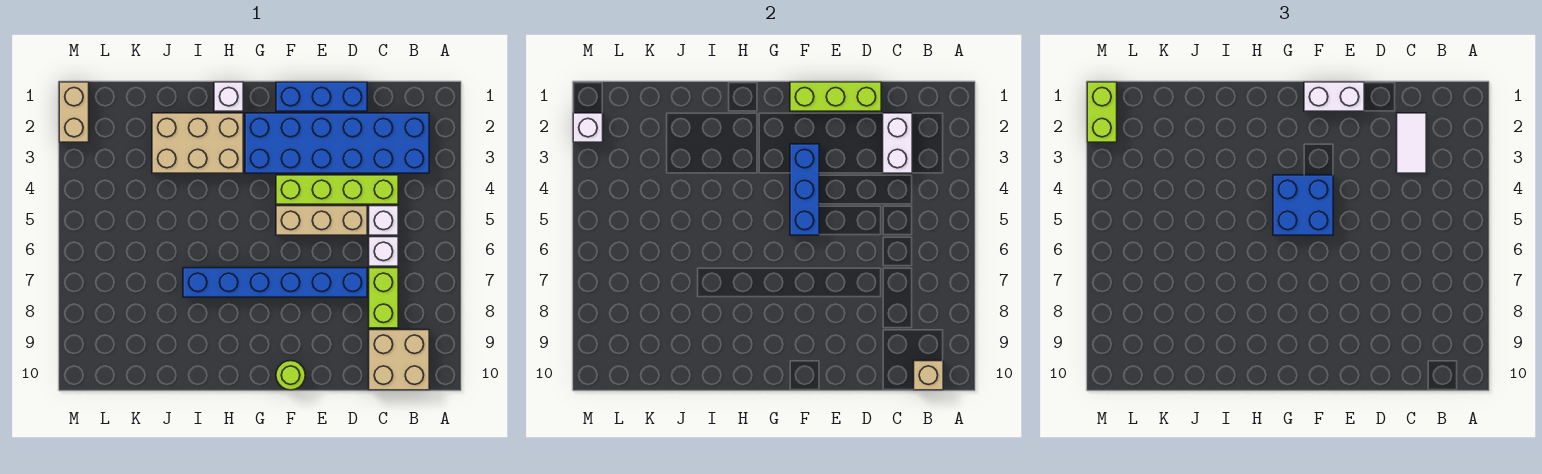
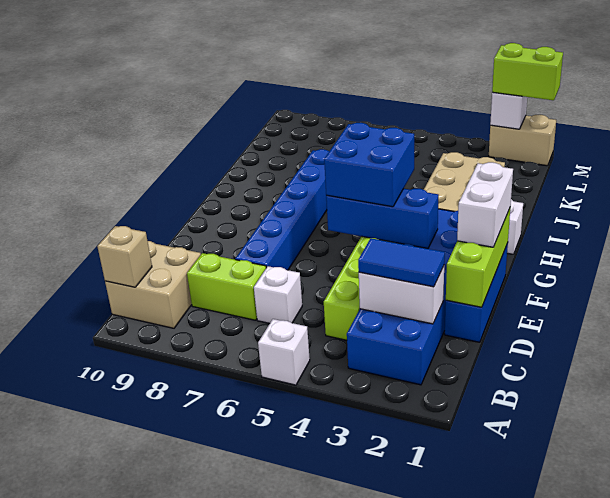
white tile C2:C3 level 3 -> blue tile C2:C3 level 3
white brick C5 level 1 -> white brick A5 level 1
tan brick D5:F5 level 1 -> none
lime round brick F10 level 1 -> none

